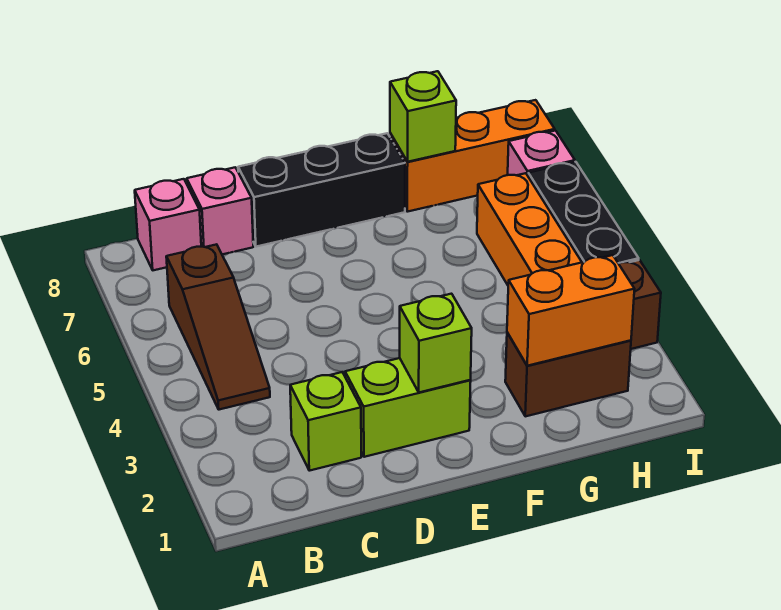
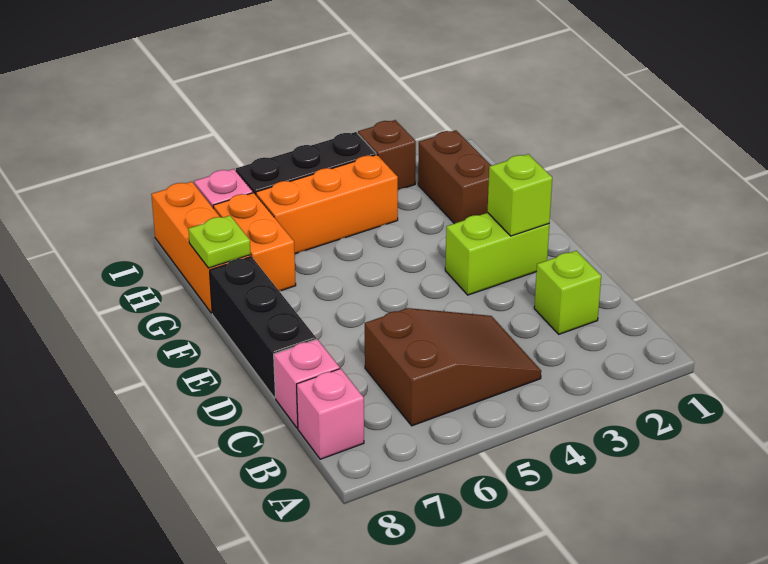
brown slope B4:B6 level 1 top 6 -> brown slope B4:C6 level 1 top 6
lime brick D2:E2 level 1 -> lime brick E2:E3 level 1
orange brick G2:H2 level 2 -> orange brick G7:H7 level 1
lime brick G8 level 2 -> lime plate G8 level 2

